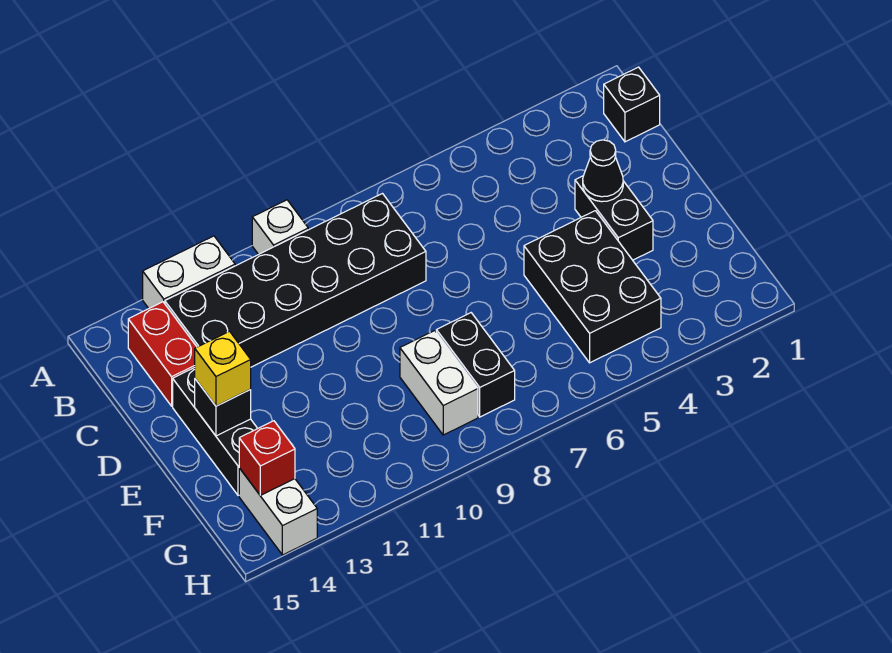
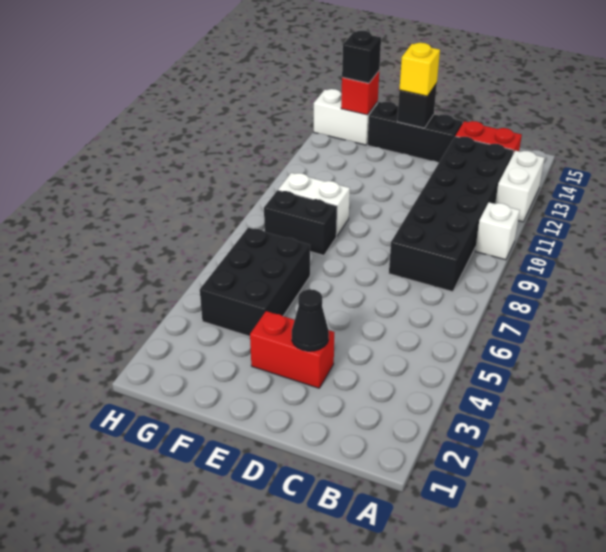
black brick B1 level 1 -> black brick G14 level 3
black brick D3:E3 level 1 -> red brick D3:E3 level 1
black brick E4:G5 level 1 -> black brick F4:G6 level 1

